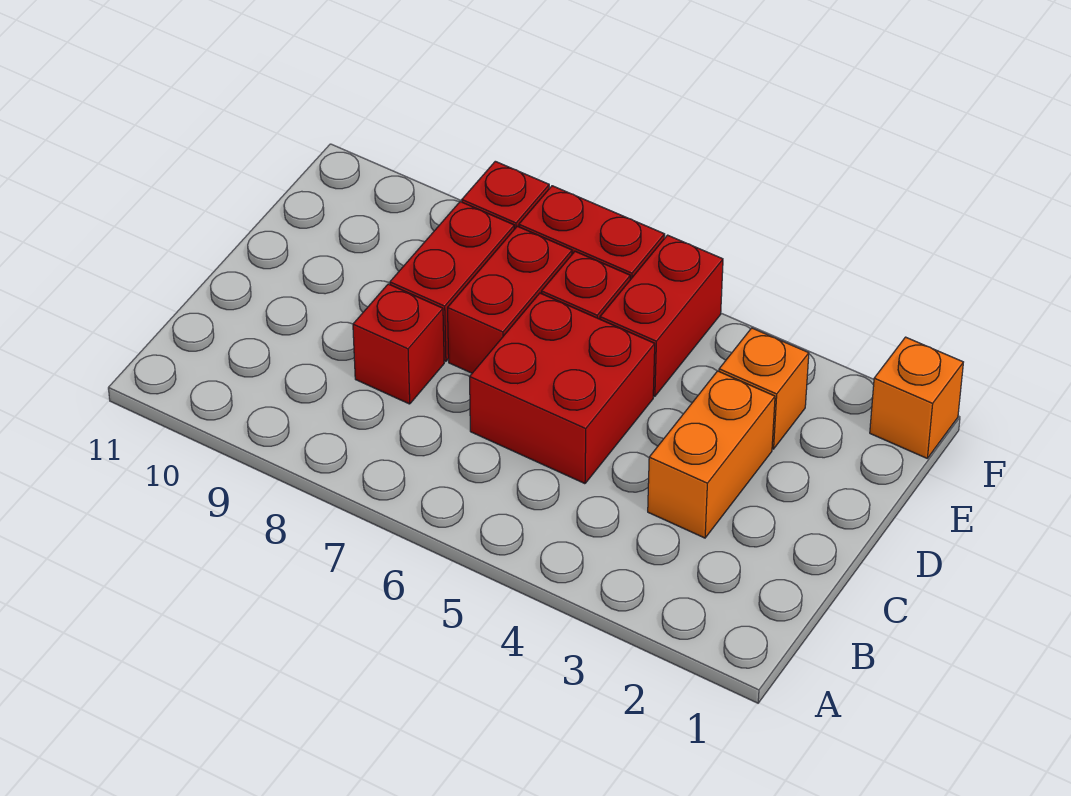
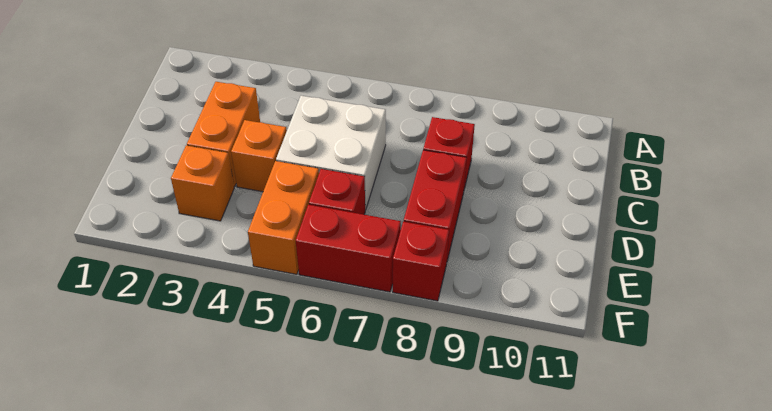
red brick C5:D6 level 1 -> white brick C5:D6 level 1
red brick D7:E7 level 1 -> none
red brick E5:F5 level 1 -> orange brick E5:F5 level 1
orange brick F1 level 1 -> orange brick D4 level 1

